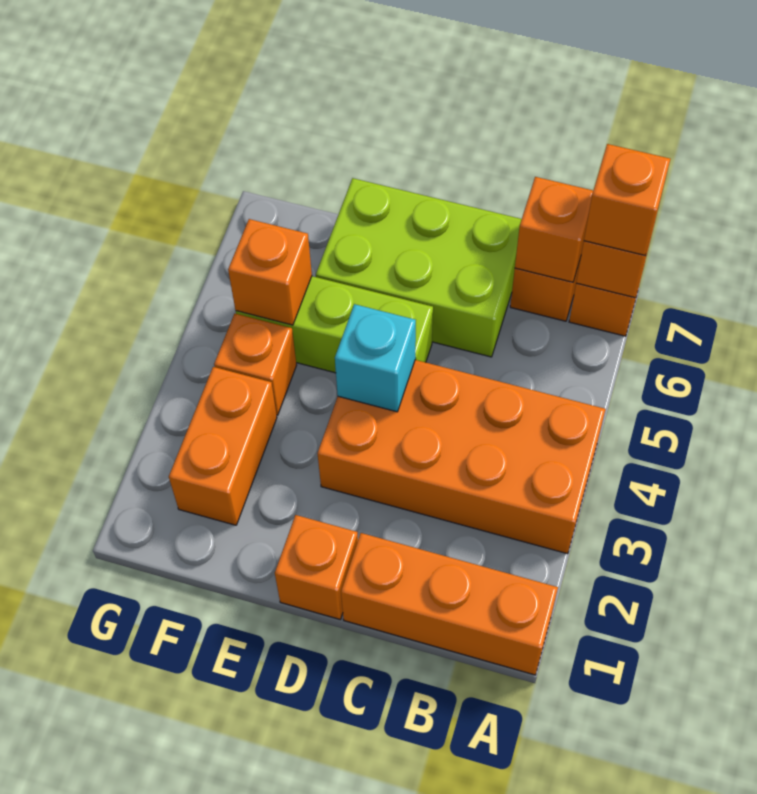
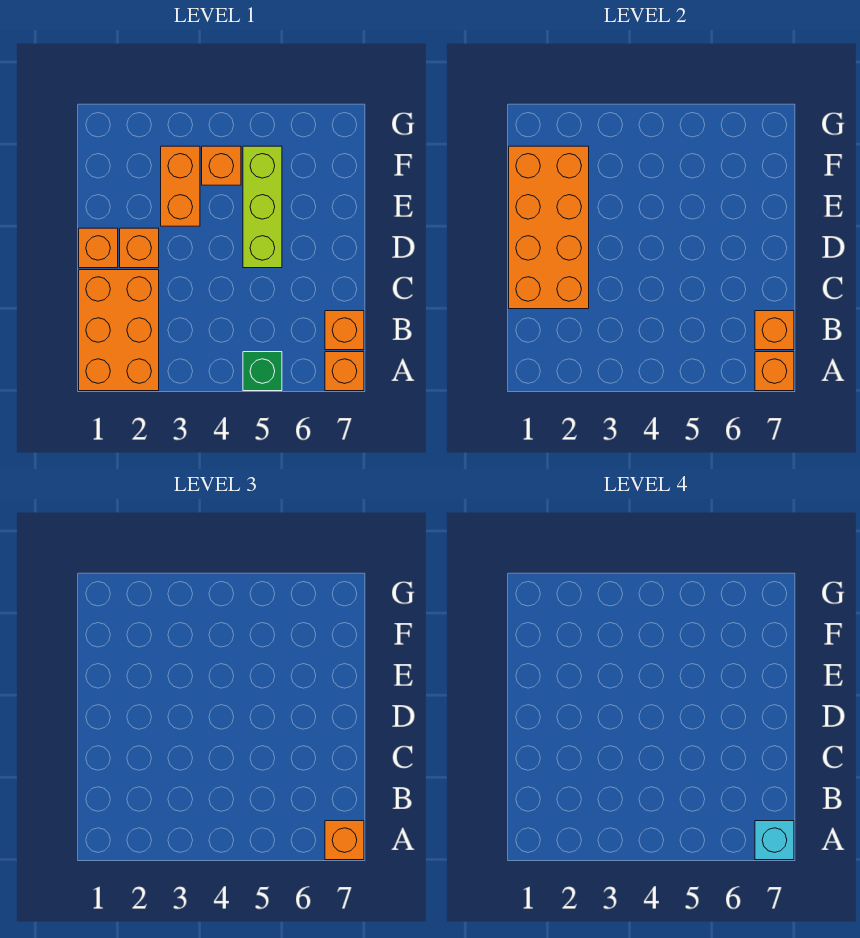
orange brick A1:C1 level 1 -> orange brick A1:C2 level 1
orange brick A3:D4 level 1 -> orange brick C1:F2 level 2
none -> green brick A5 level 1
lime brick C6:E7 level 1 -> none
cyan brick D4 level 2 -> cyan brick A7 level 4
orange brick F2:F3 level 1 -> orange brick E3:F3 level 1
orange brick F5 level 2 -> orange brick D2 level 1

